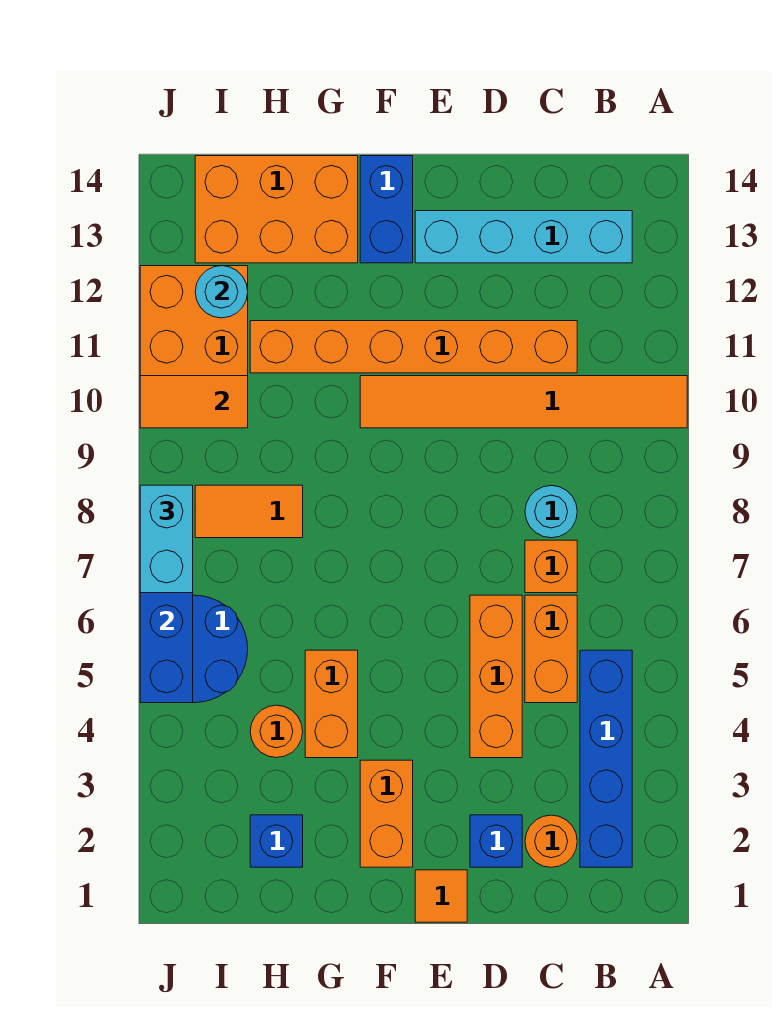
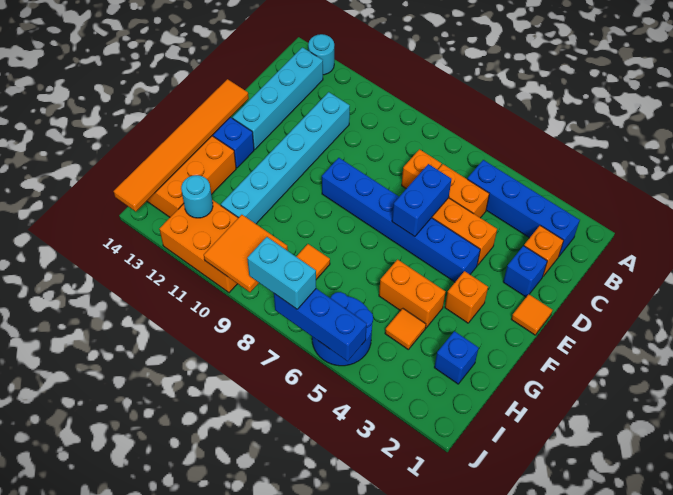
orange tile A10:F10 level 1 -> orange tile E14:J14 level 2
orange round brick C2 level 1 -> orange brick C2 level 1
cyan round brick C8 level 1 -> cyan round brick A13 level 1
orange brick C11:H11 level 1 -> cyan brick C11:H11 level 1
none -> blue brick D6:E6 level 2
none -> blue brick E4:E9 level 1
orange brick F2:F3 level 1 -> orange brick F3 level 1
orange round brick H4 level 1 -> orange tile H4 level 1
orange tile I10:J10 level 2 -> orange tile I9:J10 level 2

